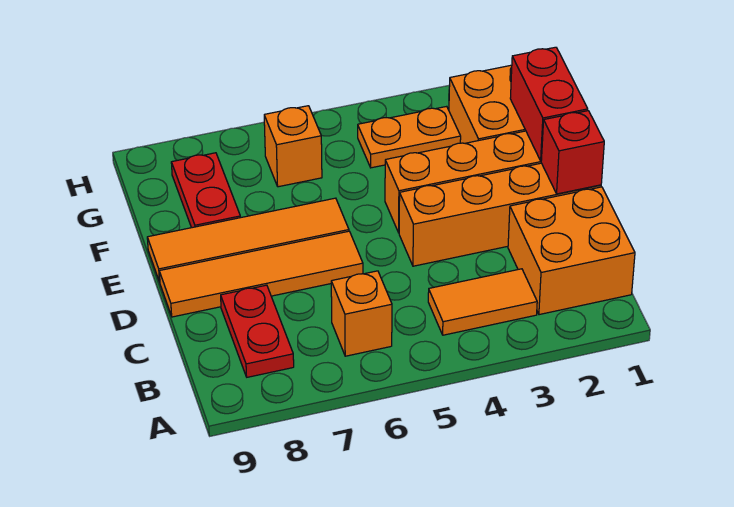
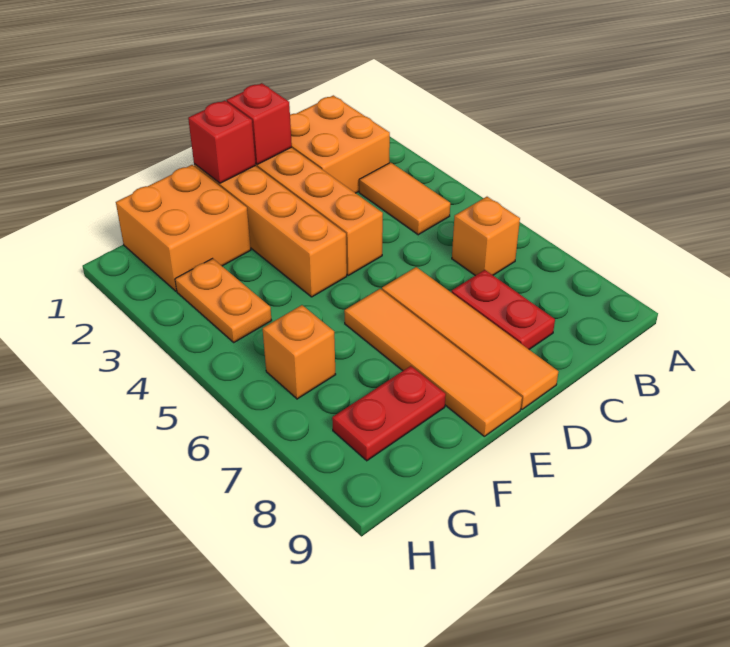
red plate B8:C8 level 1 -> red plate C7:C8 level 1
red brick E1:F1 level 2 -> red brick E1 level 2

